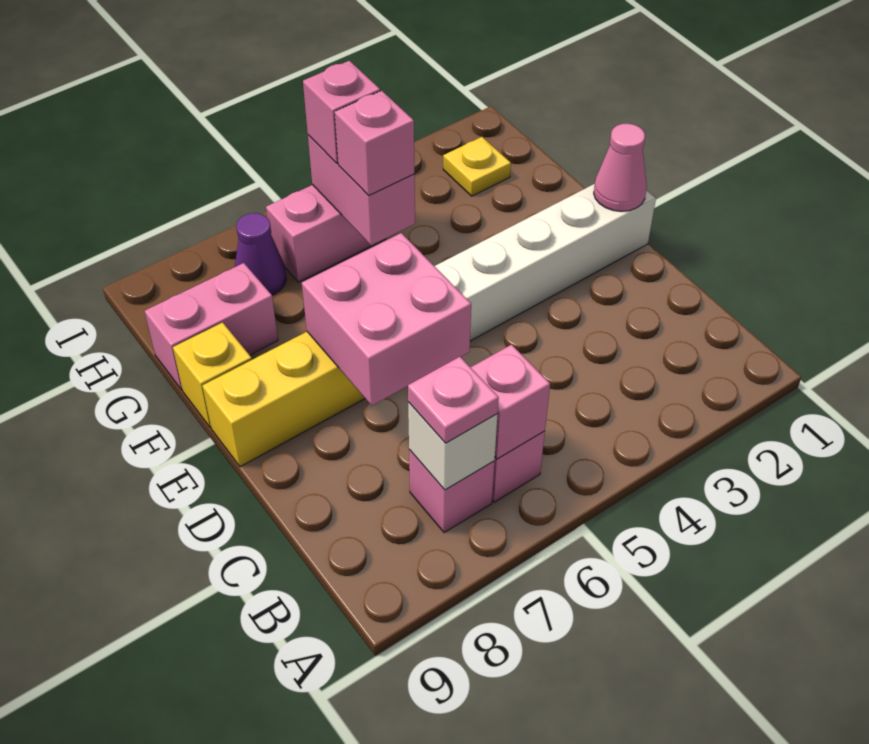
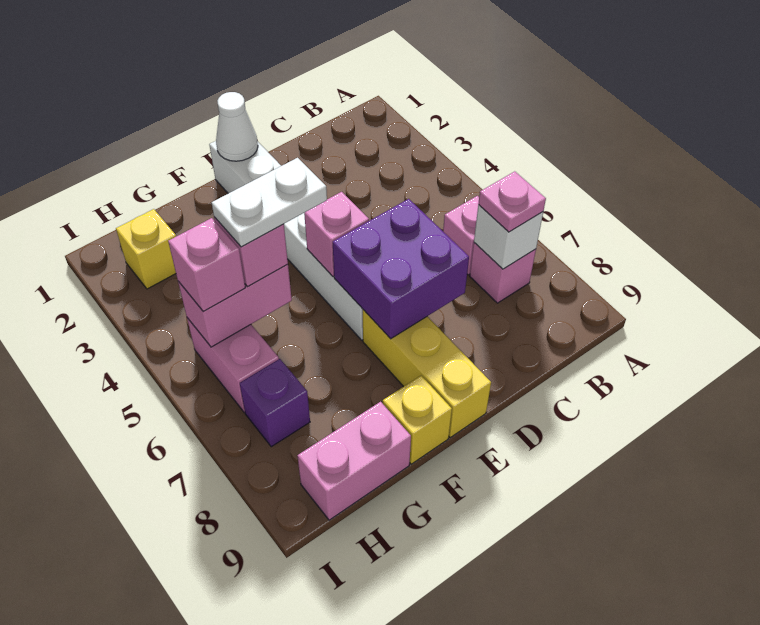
pink brick B6 level 2 -> pink brick E5 level 2
pink brick D6:E7 level 2 -> purple brick D6:E7 level 2
pink cone E1 level 2 -> white cone E1 level 2
none -> white plate F5:G5 level 4
pink brick G8:G9 level 1 -> pink brick G9:H9 level 1
yellow plate H2 level 1 -> yellow brick H2 level 1
purple cone H7 level 1 -> purple brick H7 level 1

